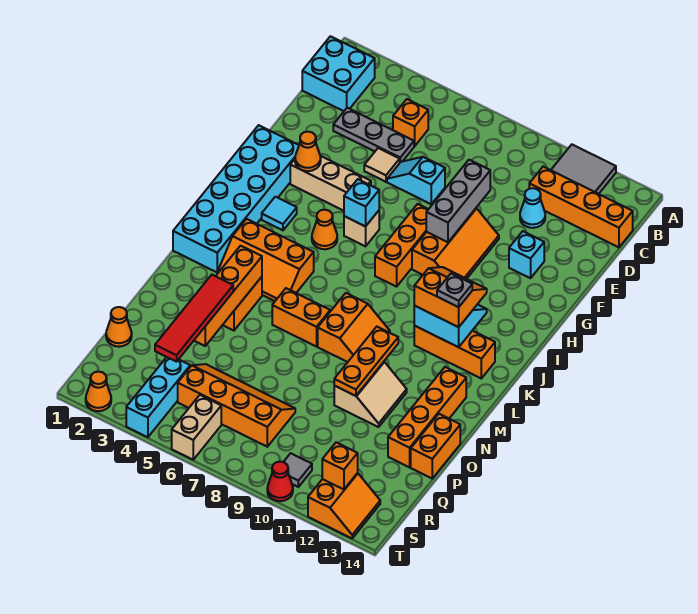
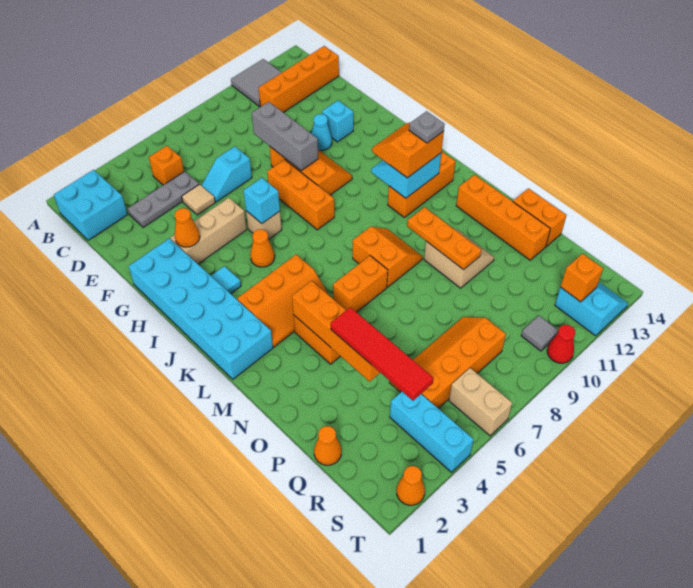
cyan cone D11 level 1 -> cyan cone F11 level 1
orange slope S12:T13 level 1 top 12 -> cyan slope S12:T13 level 1 top 12

